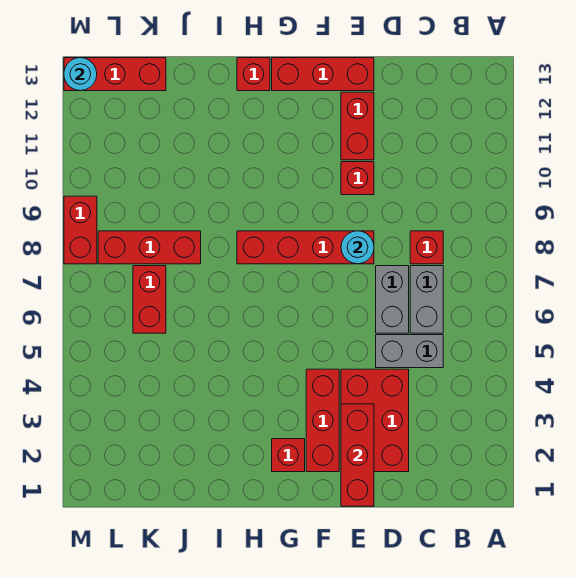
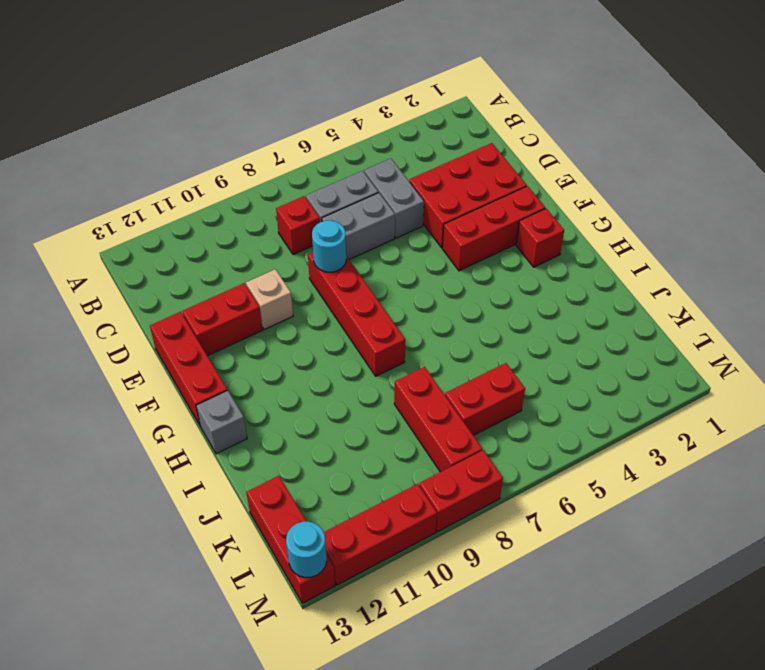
red brick E1:E3 level 2 -> red brick M10:M12 level 1
red brick E10 level 1 -> tan brick E10 level 1
red brick H13 level 1 -> grey brick H13 level 1

